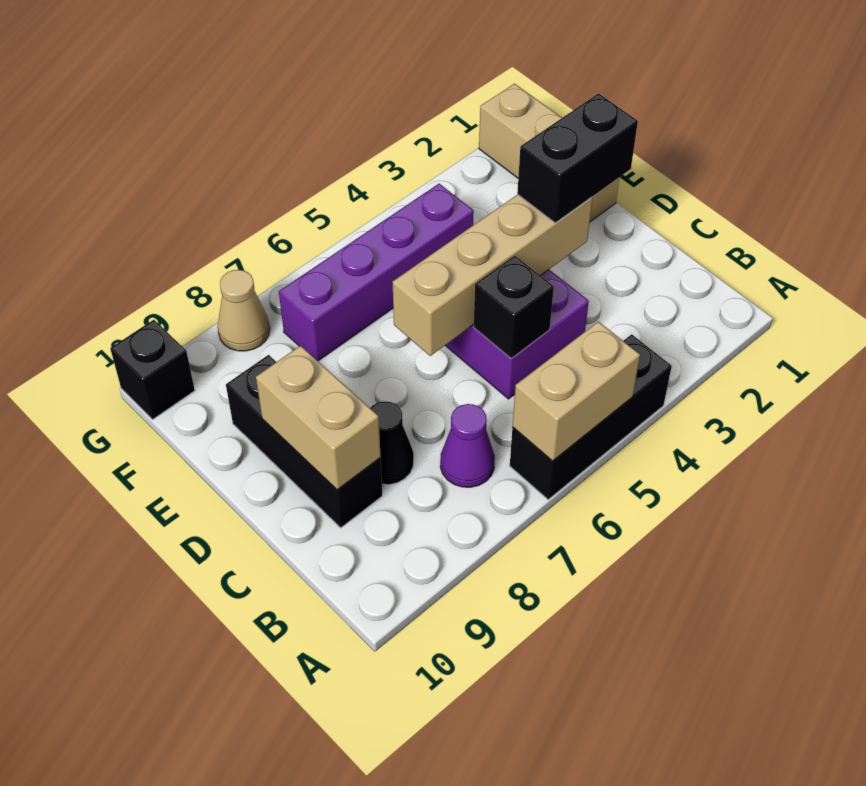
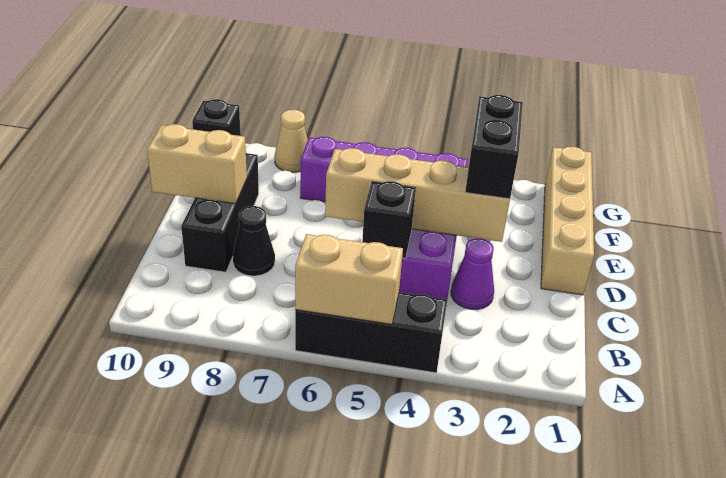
purple cone B7 level 1 -> purple cone C3 level 1
tan brick C9:D9 level 2 -> tan brick D9:D10 level 2
black brick D2:D3 level 3 -> black brick D3:E3 level 3
tan brick E1:G1 level 1 -> tan brick D1:G1 level 1

